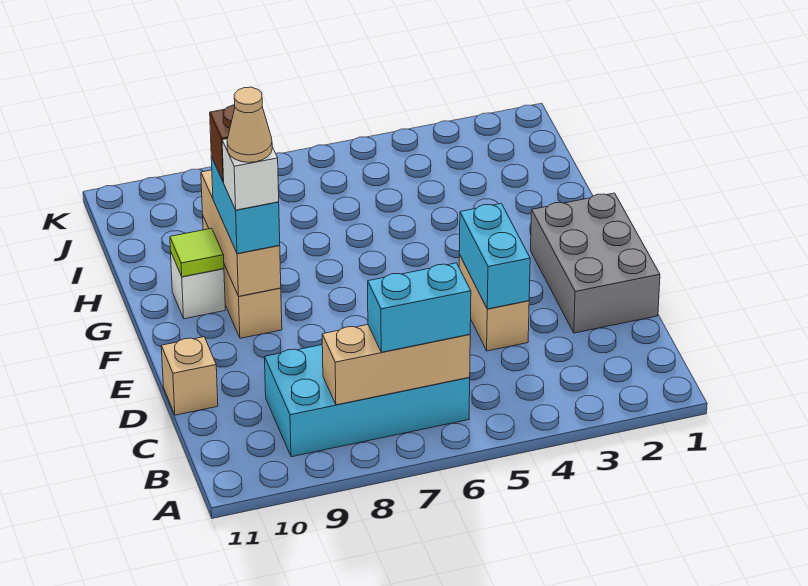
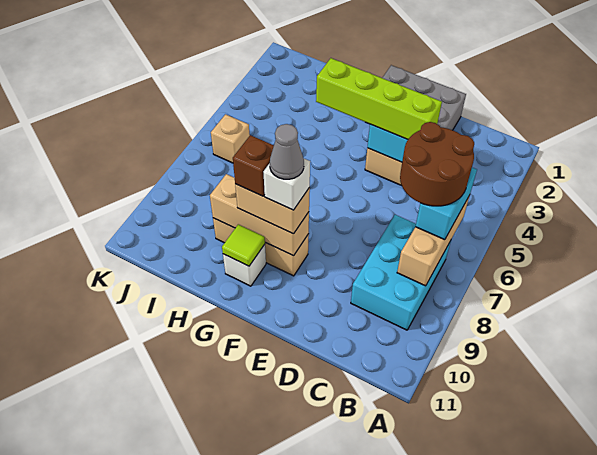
cyan brick B6:C9 level 1 -> cyan brick B7:C9 level 1
none -> brown round brick B6:C7 level 4
none -> lime brick D4:G4 level 3
tan brick D11 level 1 -> tan brick J6 level 1
cyan brick F9:G9 level 3 -> tan brick F9:G9 level 3
tan cone F9 level 5 -> grey cone F9 level 5

